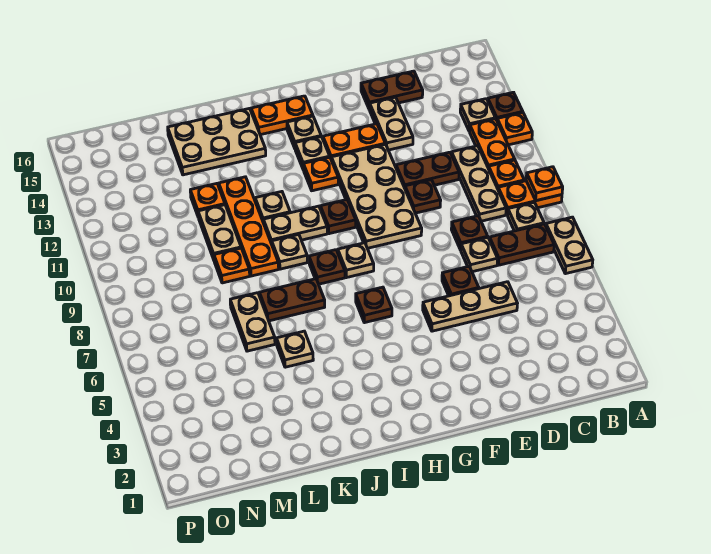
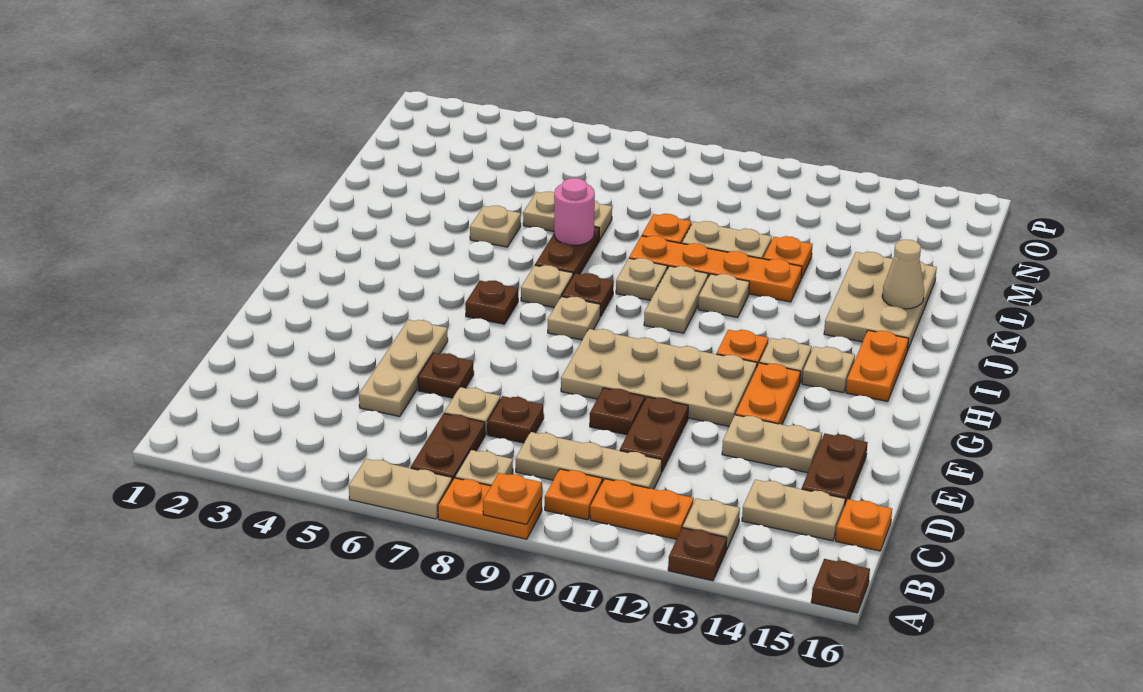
orange plate A9:B9 level 1 -> orange plate A8:A9 level 1
orange plate A12 level 1 -> orange plate C16 level 1
none -> tan plate C14:C15 level 1
brown plate H10 level 1 -> brown plate A16 level 1
none -> tan plate I7 level 1
none -> pink round brick K7 level 2
none -> tan cone K15 level 2

